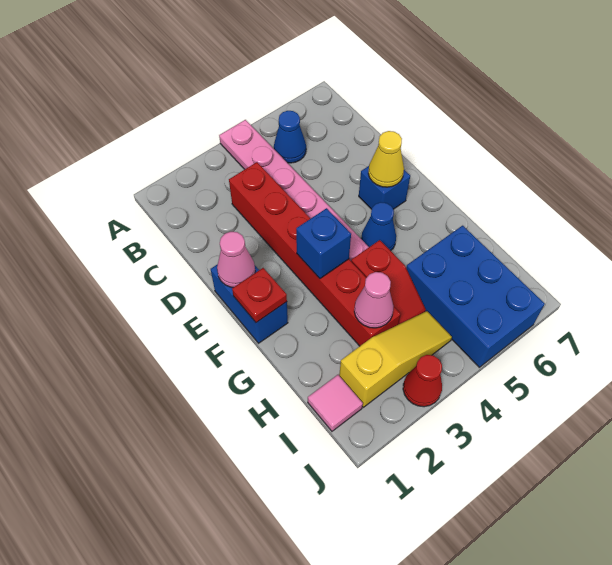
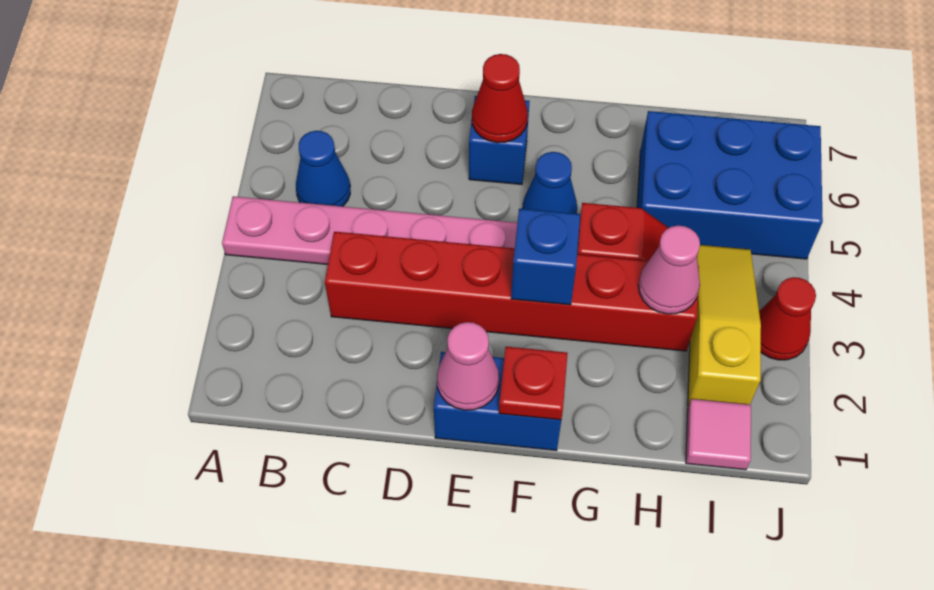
yellow cone E6 level 2 -> red cone E6 level 2

